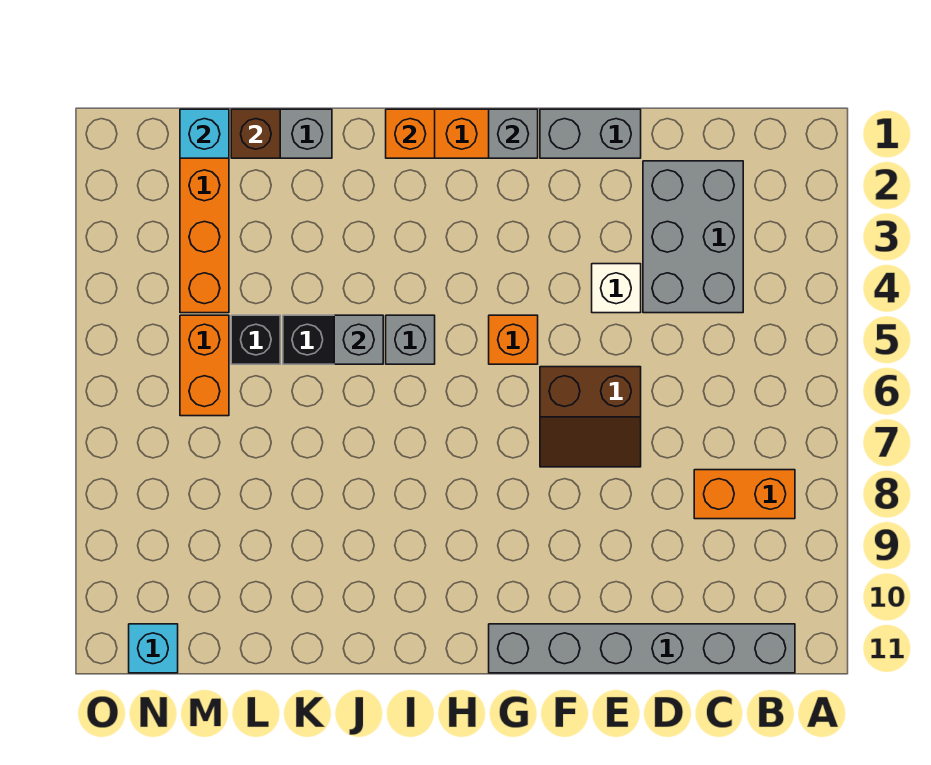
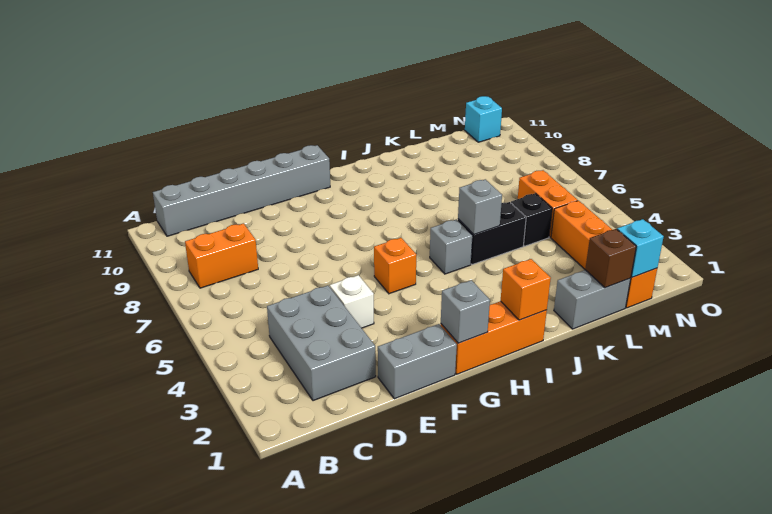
brown slope E6:F7 level 1 top 6 -> none

